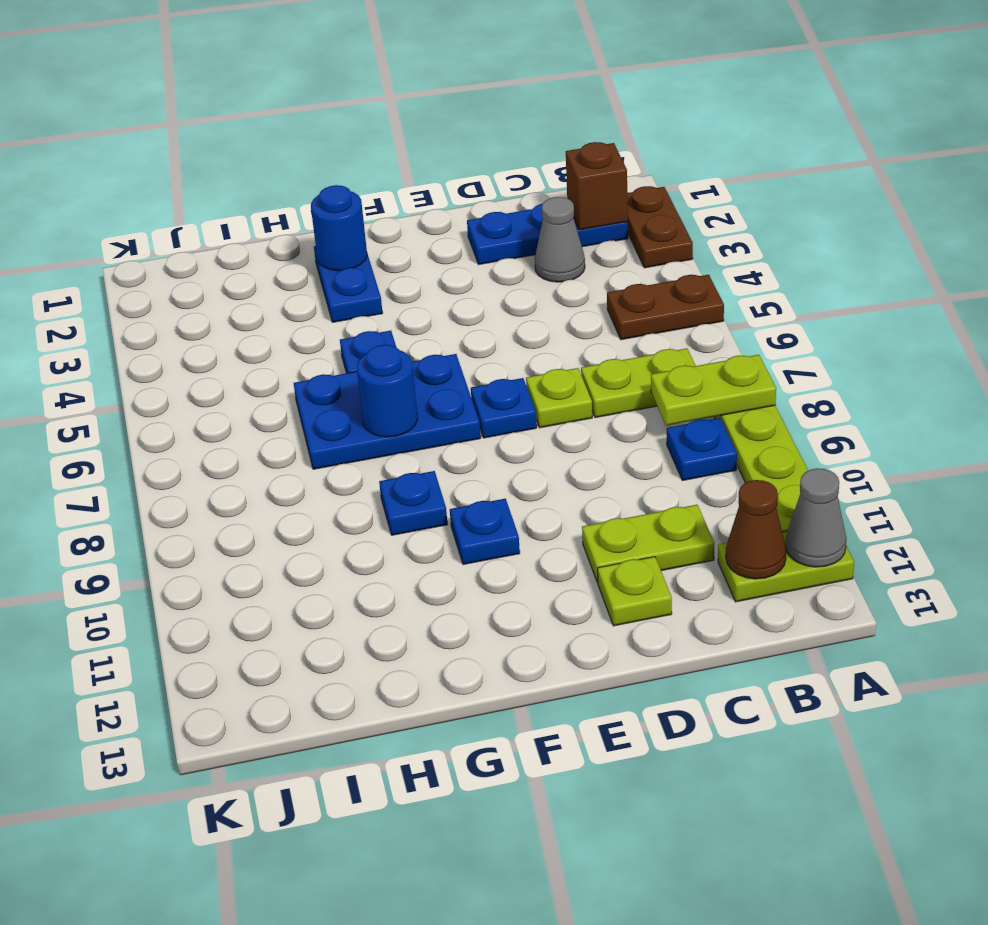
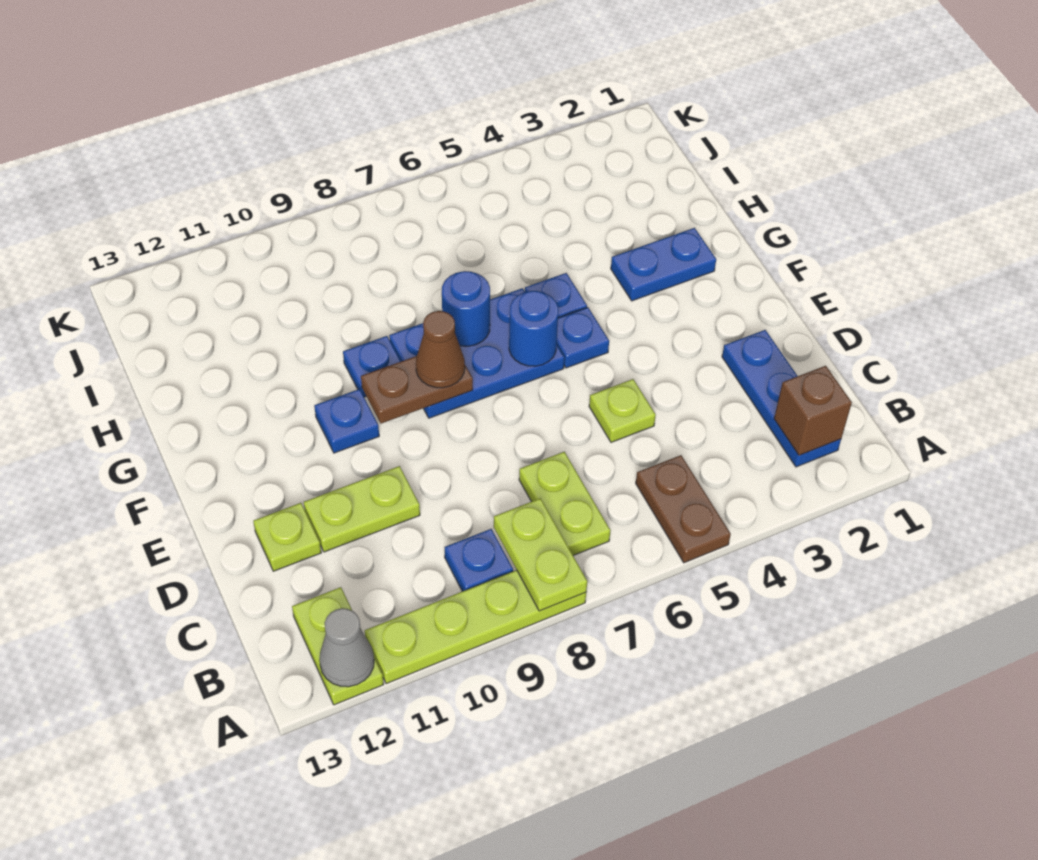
brown plate A2:A3 level 1 -> brown plate F8:F9 level 2
brown cone B12 level 2 -> brown cone F8 level 3
grey cone C3 level 1 -> none
lime plate C11:D11 level 1 -> lime plate D10:D11 level 1
lime plate D7 level 1 -> lime plate D5 level 1
blue plate E7 level 1 -> blue plate F5 level 1
blue plate F6:H7 level 1 -> blue plate F6:G8 level 1
blue round brick G2 level 2 -> blue round brick F6 level 2

